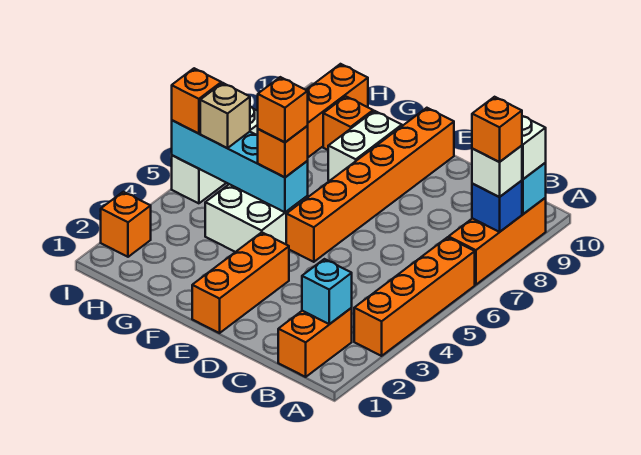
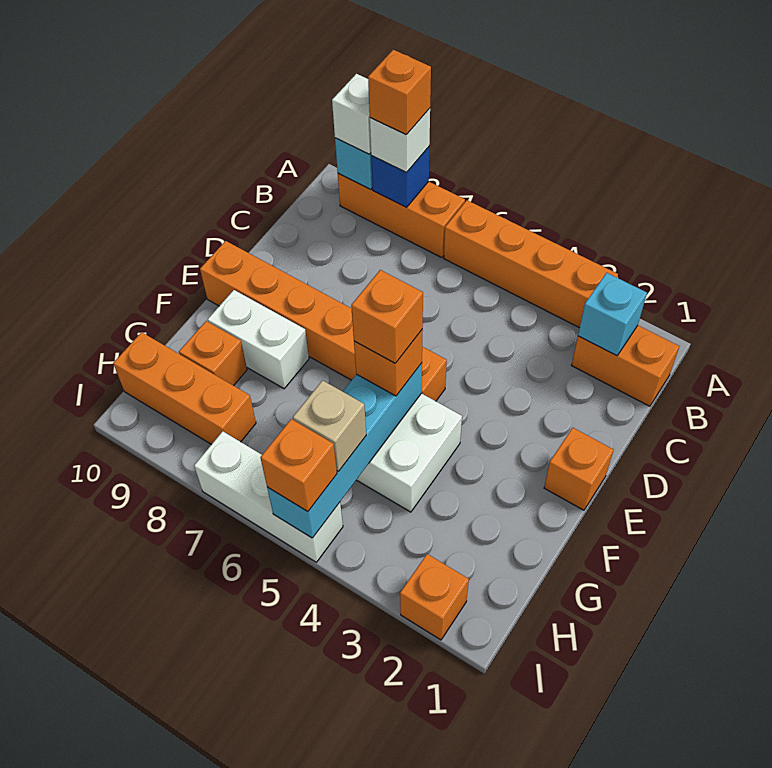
orange brick E1:E3 level 1 -> orange brick E1 level 1

